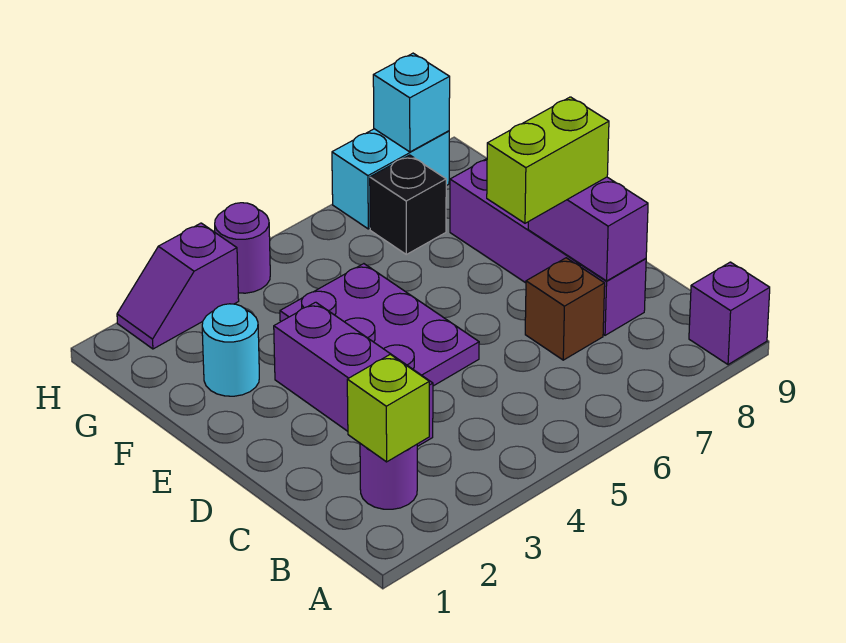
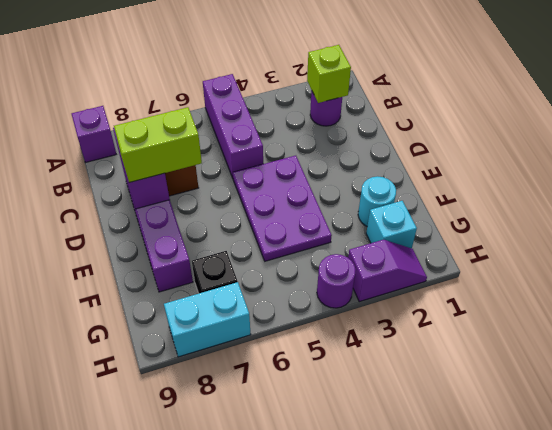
purple brick C3:E3 level 1 -> purple brick A5:C5 level 1
cyan brick H8 level 2 -> cyan brick G2 level 1

